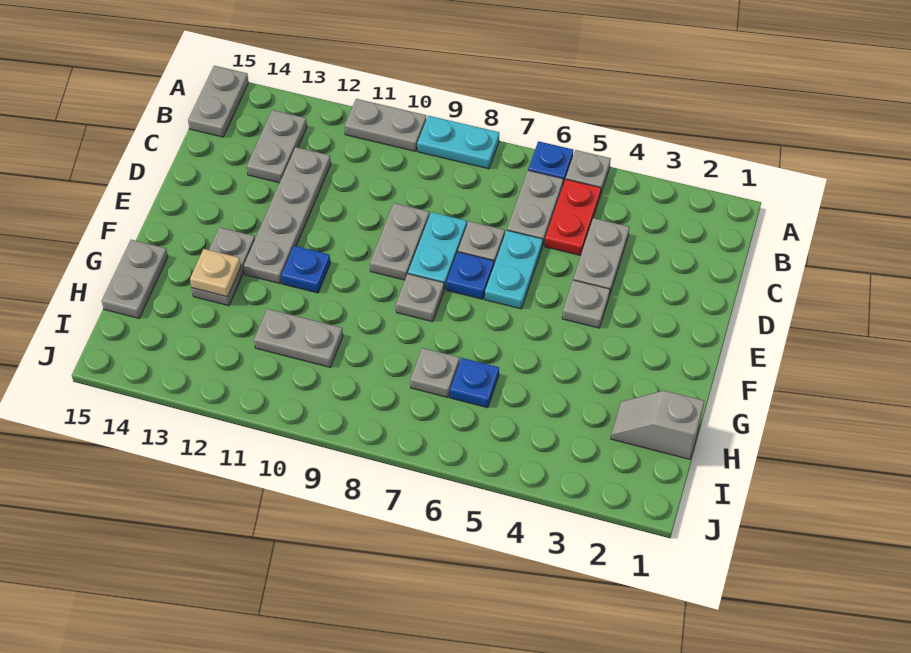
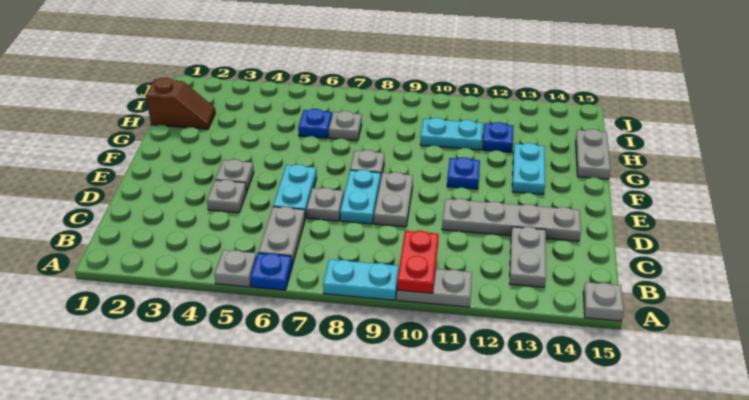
grey plate A15:B15 level 1 -> grey plate A15 level 1
red plate B5:C5 level 1 -> red plate A10:B10 level 2
grey plate C4:D4 level 1 -> grey plate D4 level 1
grey plate C12:F12 level 1 -> grey plate D11:D14 level 1
blue plate E7 level 1 -> blue plate H12 level 1
grey plate F13:G13 level 1 -> cyan plate F13:G13 level 1
tan plate G13 level 2 -> none
grey slope H1:H2 level 1 top 1 -> brown slope H1:H2 level 1 top 1
grey plate H10:H11 level 1 -> cyan plate H10:H11 level 1

